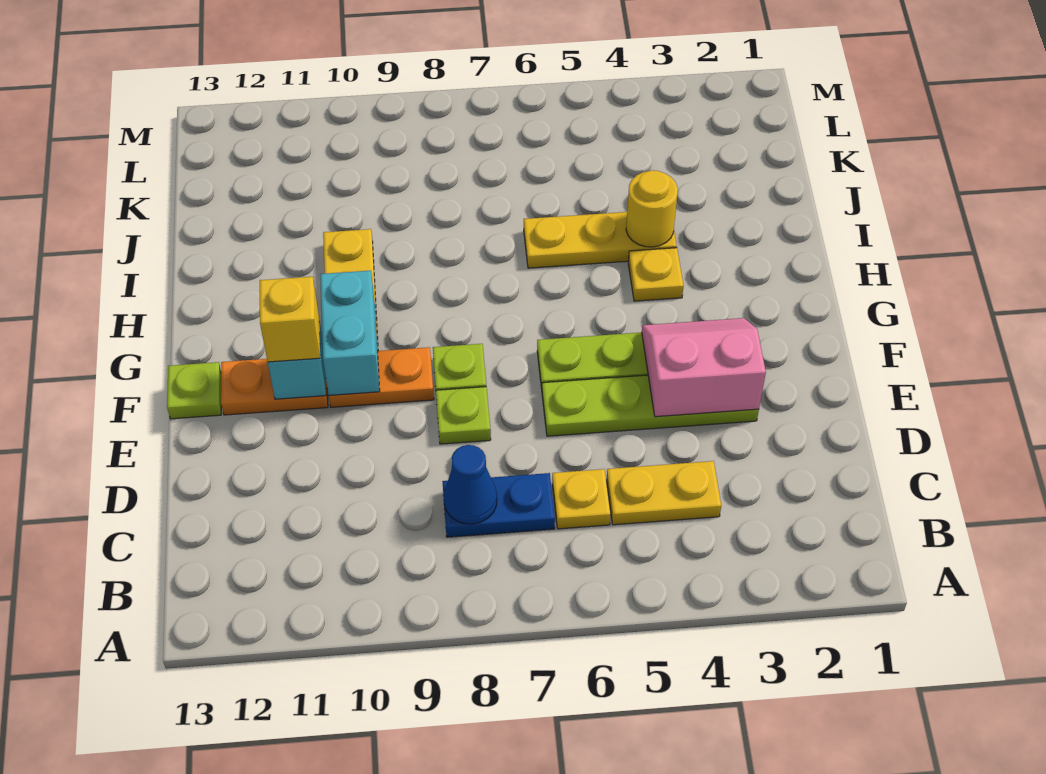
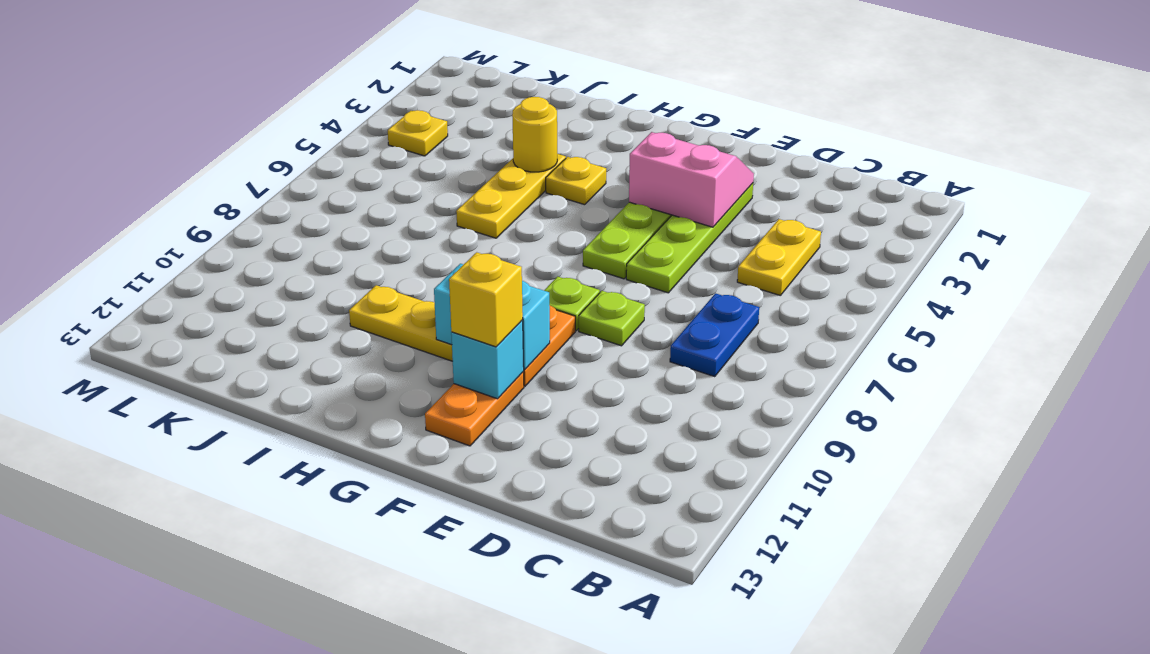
yellow plate C6 level 1 -> yellow plate L4 level 1
blue cone C8 level 2 -> none
pink slope E3:F4 level 2 top E -> pink slope E3:F4 level 2 top 4
lime plate F13 level 1 -> none

